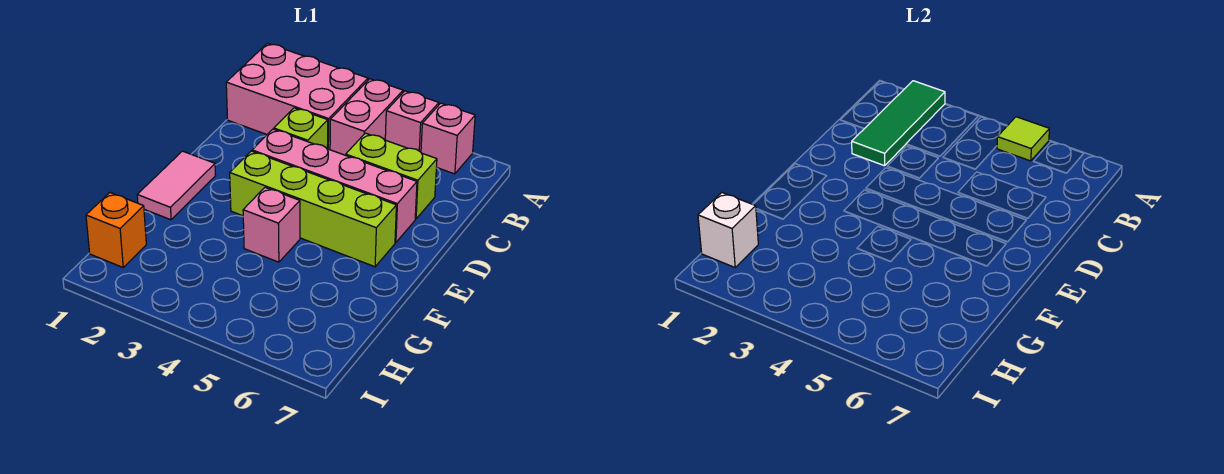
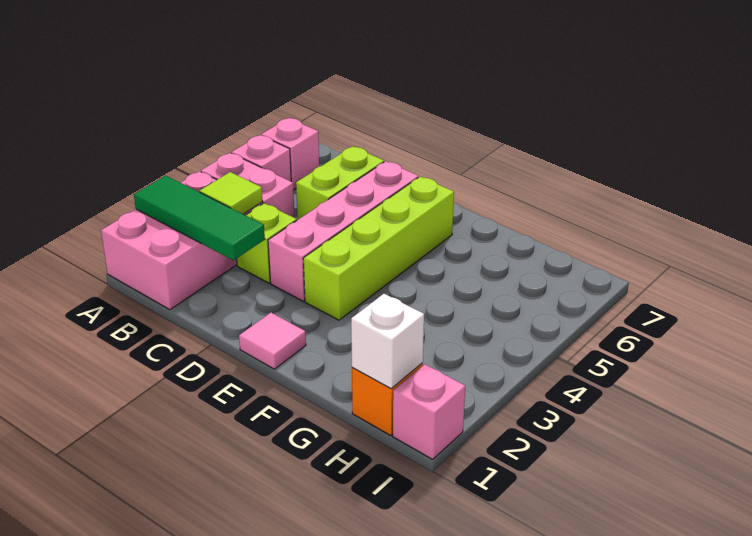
lime tile A5 level 2 -> lime tile B3 level 2
pink tile E1:F1 level 1 -> pink tile E1 level 1
pink brick F4 level 1 -> pink brick I1 level 1

